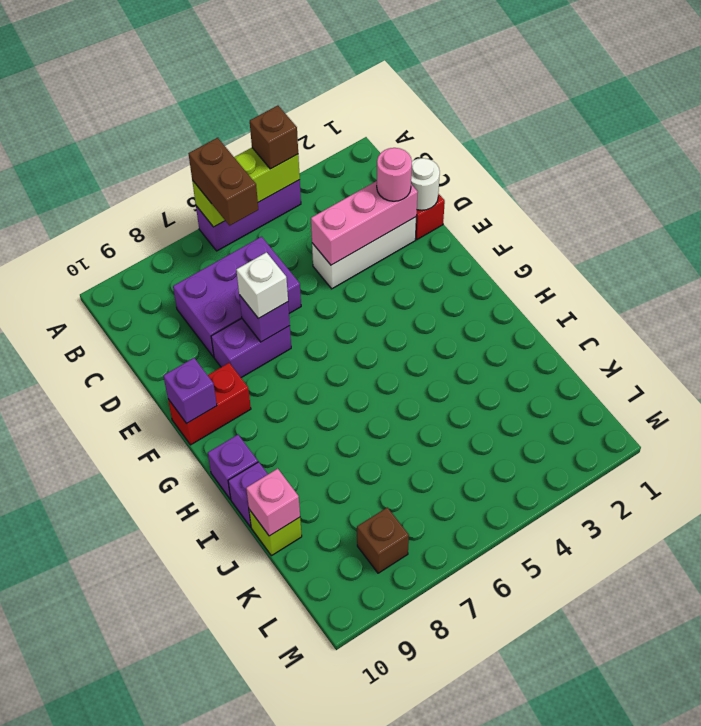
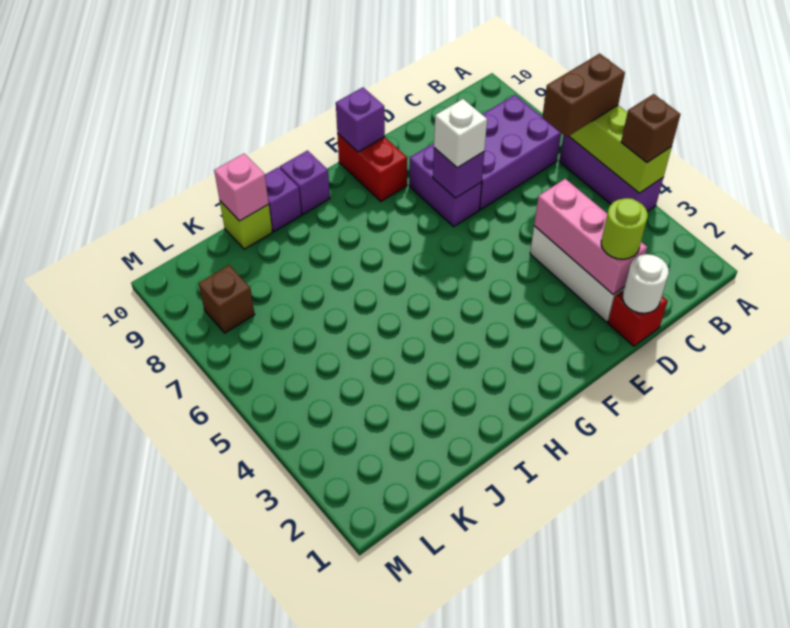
purple brick C6:D8 level 1 -> purple brick B7:D8 level 1
pink round brick D2 level 3 -> lime round brick D2 level 3

